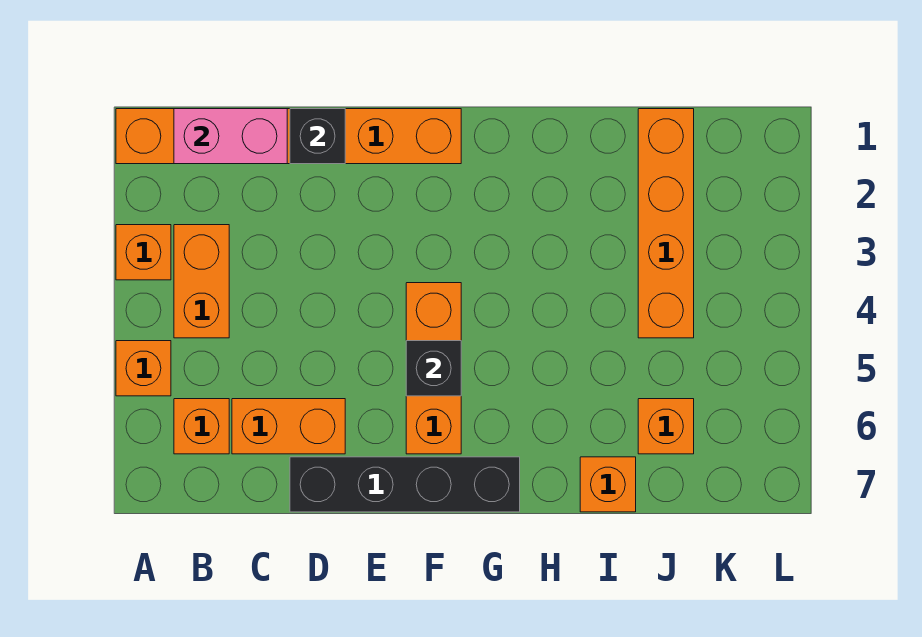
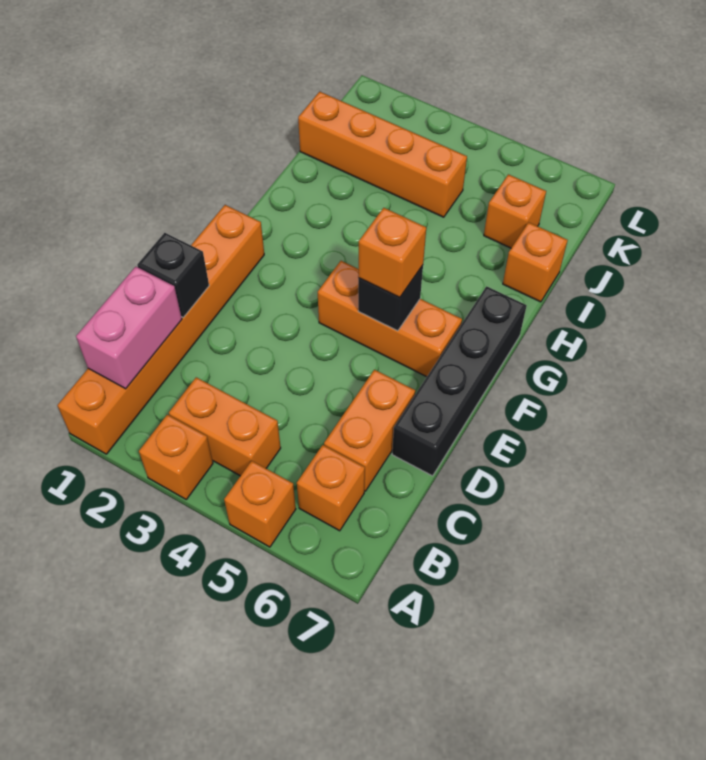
none -> orange brick F5 level 3

